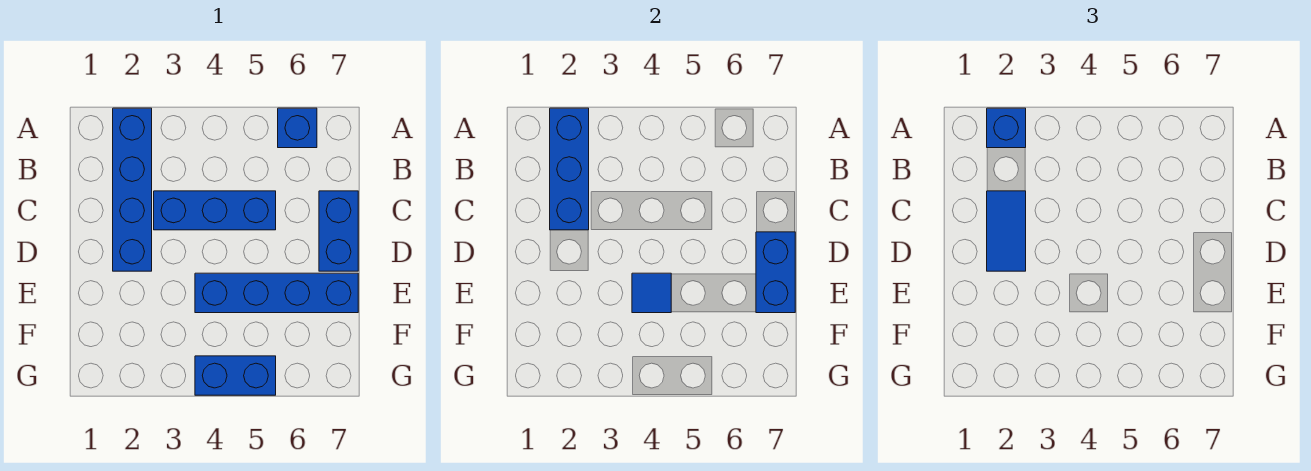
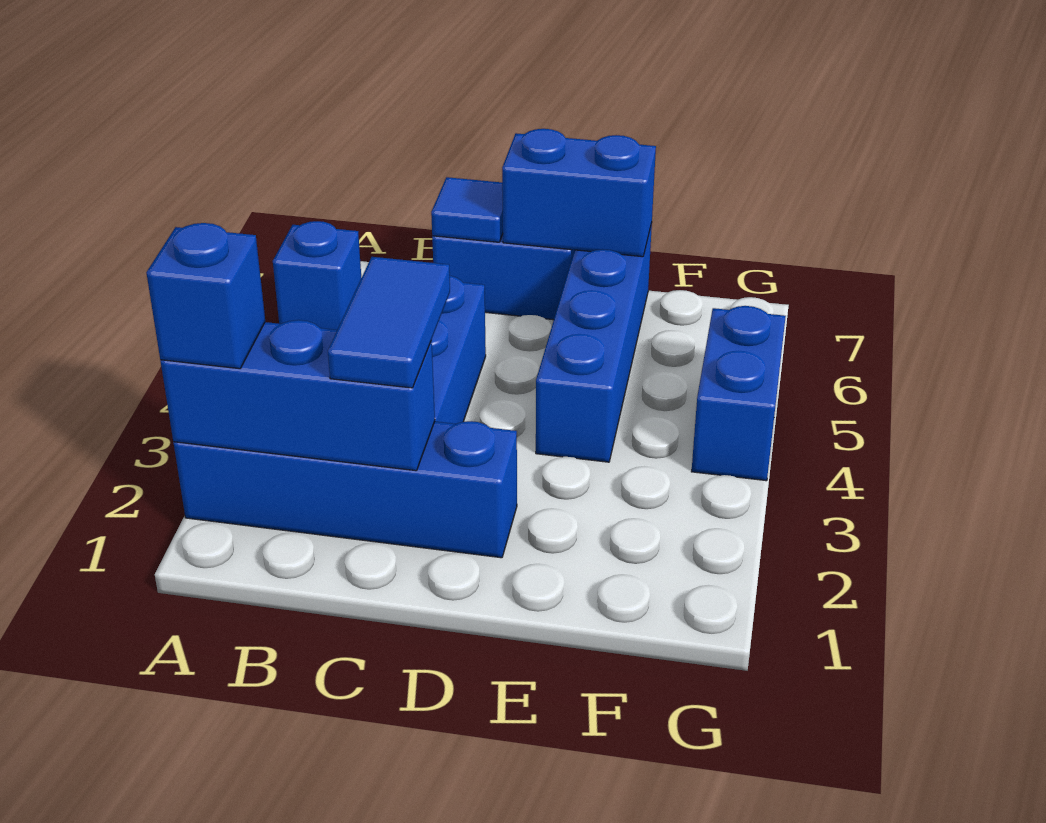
blue tile C2:D2 level 3 -> blue tile C2:C3 level 3
blue tile E4 level 2 -> blue tile C7 level 2

